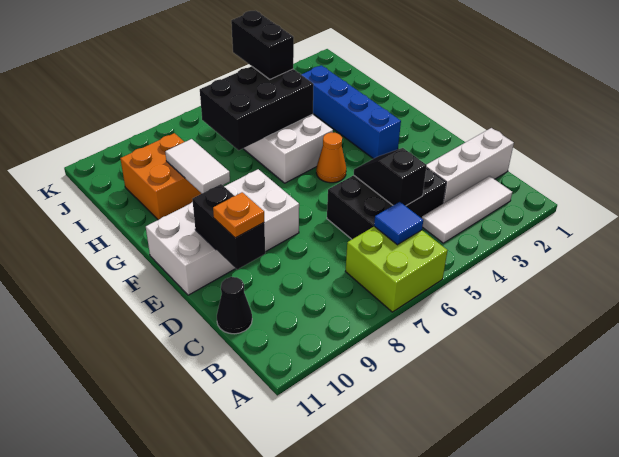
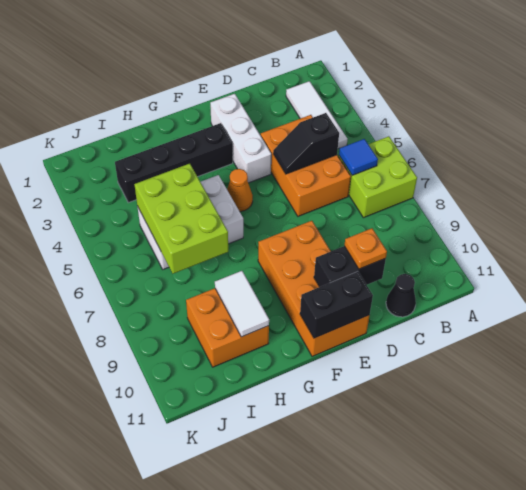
white brick C1:C3 level 1 -> white brick E2:E4 level 1
black brick C4:D6 level 1 -> orange brick C4:D6 level 1
white brick E8:F11 level 1 -> orange brick E8:F11 level 1
blue brick F3:I3 level 1 -> black brick F3:I3 level 1
white tile G9:H9 level 2 -> white tile H9:H10 level 2
black brick H5:I7 level 2 -> lime brick H5:I7 level 2
black brick I5:J5 level 3 -> black brick E11:F11 level 2

